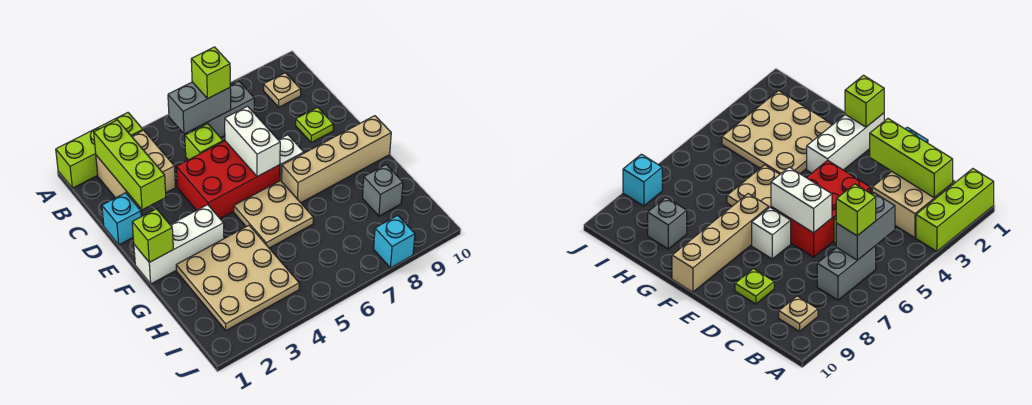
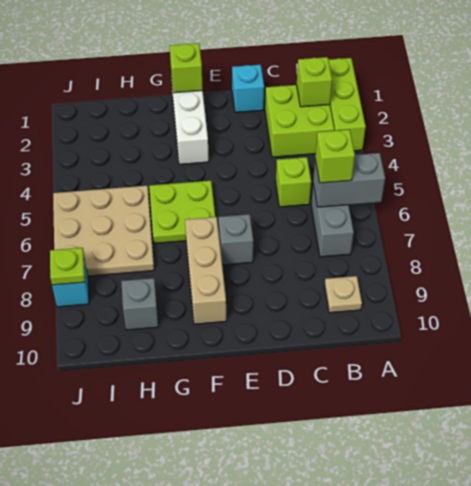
tan brick B2:C3 level 1 -> lime brick B2:C3 level 1
lime brick B2:D2 level 2 -> lime brick B2 level 2
grey brick B5:B6 level 2 -> grey brick A6:B6 level 2
red brick D4:E6 level 1 -> none
white brick D6:E6 level 2 -> none
lime plate D9 level 1 -> lime plate J8 level 2
white brick E7 level 1 -> grey brick E7 level 1
tan plate F5:G6 level 1 -> lime plate F5:G6 level 1
tan brick F7:F10 level 1 -> tan brick F7:F9 level 1
tan plate G2:I4 level 1 -> tan plate H5:J7 level 1

